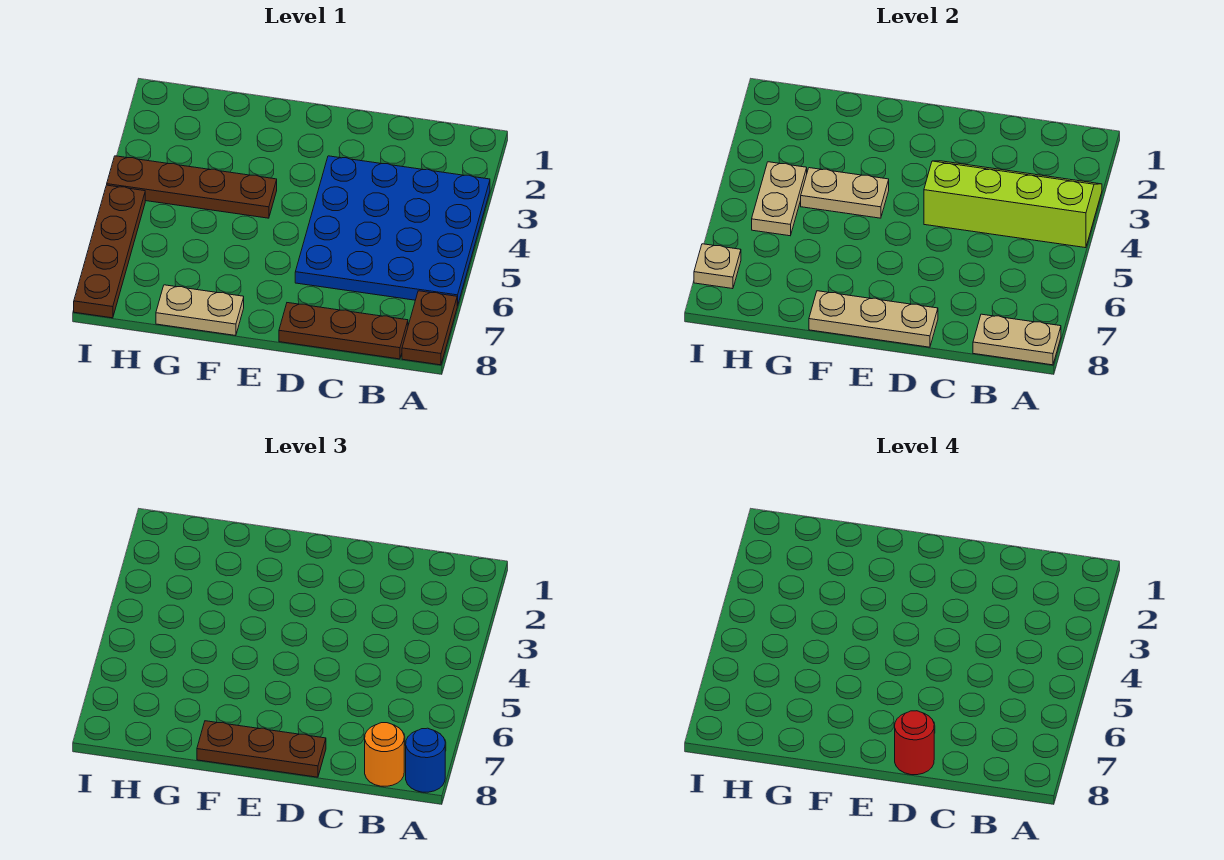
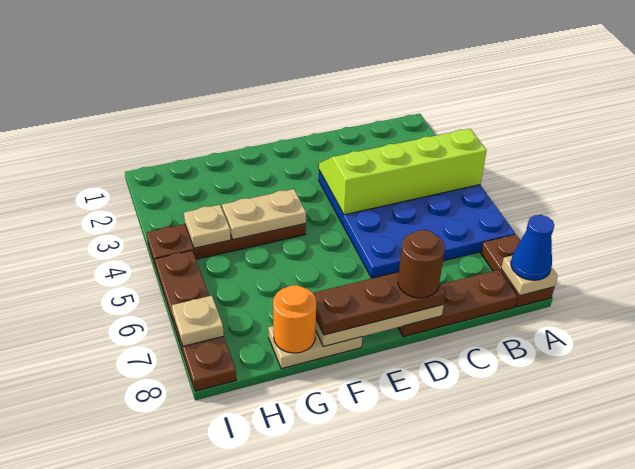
tan plate A8:B8 level 2 -> tan plate A8 level 2
blue round brick A8 level 3 -> blue cone A8 level 3
orange round brick B8 level 3 -> orange round brick G8 level 2
red round brick D8 level 4 -> brown round brick D8 level 4
tan plate H4:H5 level 2 -> tan plate H4 level 2

